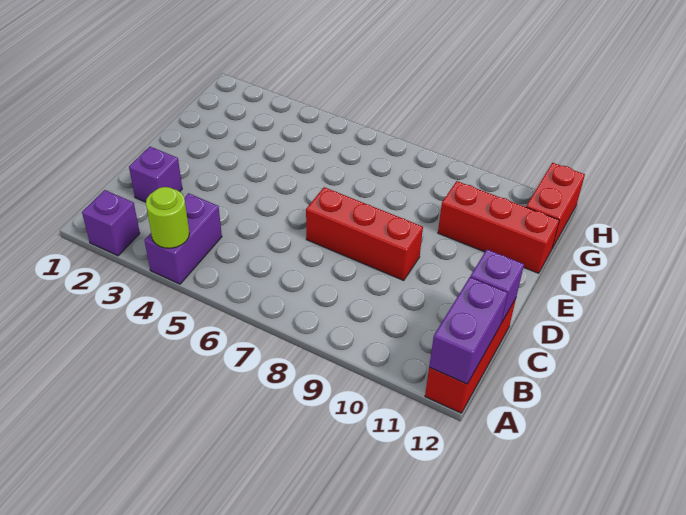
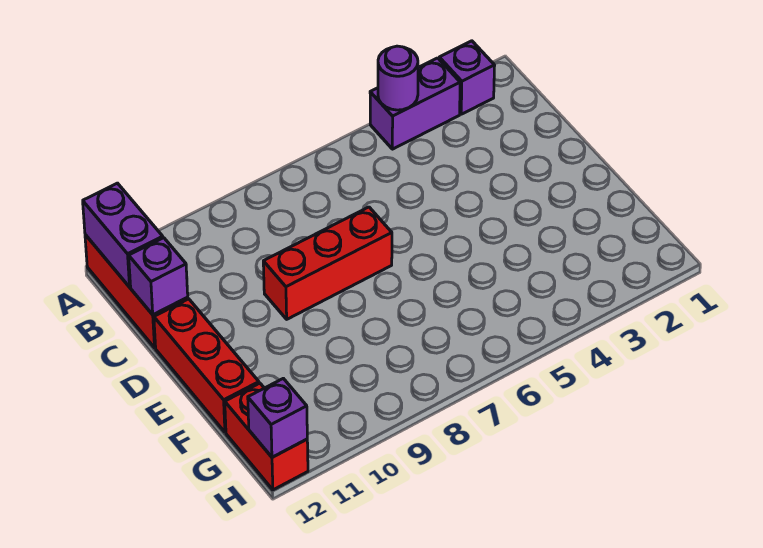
purple brick A4:B4 level 1 -> purple brick A3:A4 level 1
lime round brick A4 level 2 -> purple round brick A4 level 2
purple brick C2 level 1 -> purple brick H12 level 2
red brick F10:F12 level 1 -> red brick D12:F12 level 1

